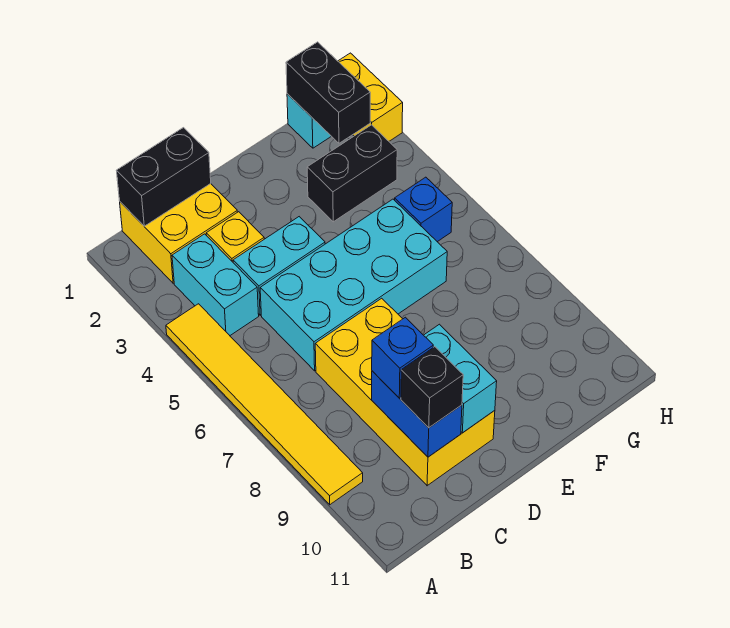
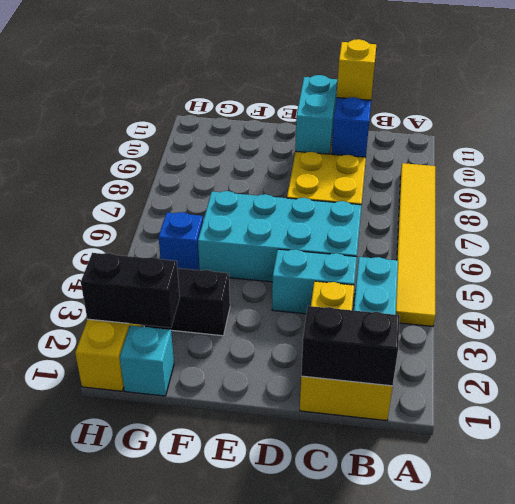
blue brick C9 level 3 -> none
black brick C10 level 3 -> yellow brick C10 level 3
black brick G1:G2 level 2 -> black brick G2:H2 level 2

